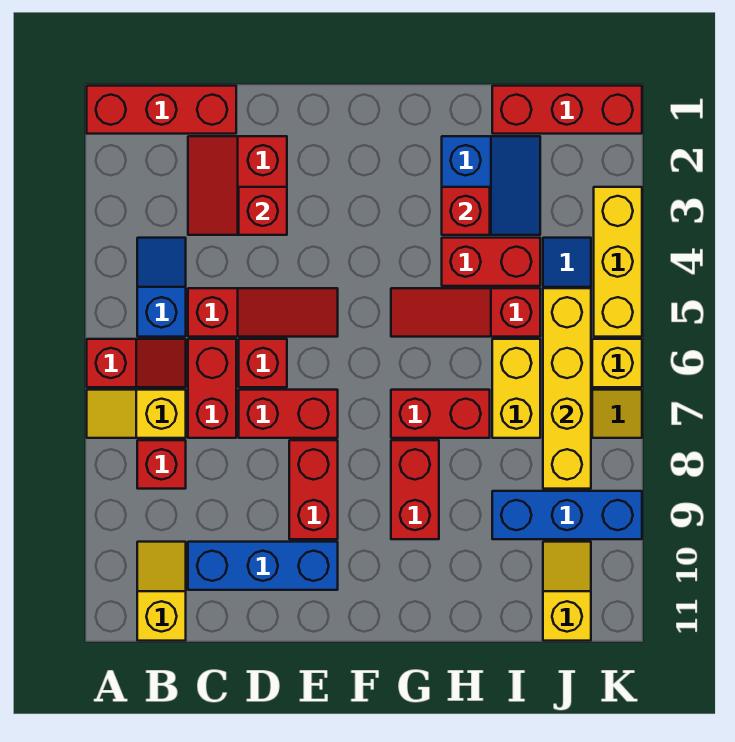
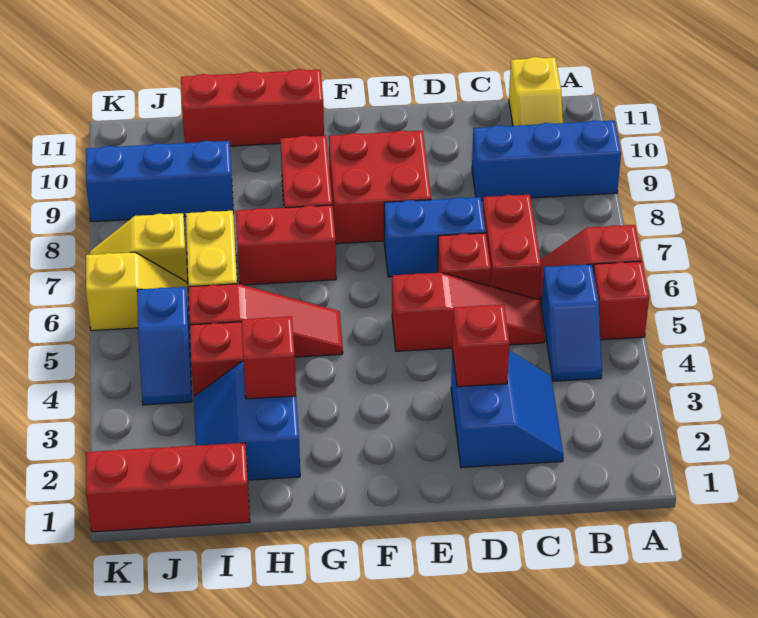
red brick A1:C1 level 1 -> red brick G11:I11 level 1
yellow slope A7:B7 level 1 top B -> none
red brick B8 level 1 -> red brick A5 level 1
red slope C2:D3 level 1 top D -> blue slope C2:D3 level 1 top D
red slope C5:E5 level 1 top C -> red slope C5:E5 level 1 top E
blue brick C10:E10 level 1 -> blue brick A9:C9 level 1
red brick D7:E7 level 1 -> blue brick D7:E7 level 1
red brick E8:E9 level 1 -> red brick E8:F9 level 1
yellow brick J5:J8 level 2 -> none
yellow slope J10:J11 level 1 top 11 -> none
yellow brick K3:K5 level 1 -> none

